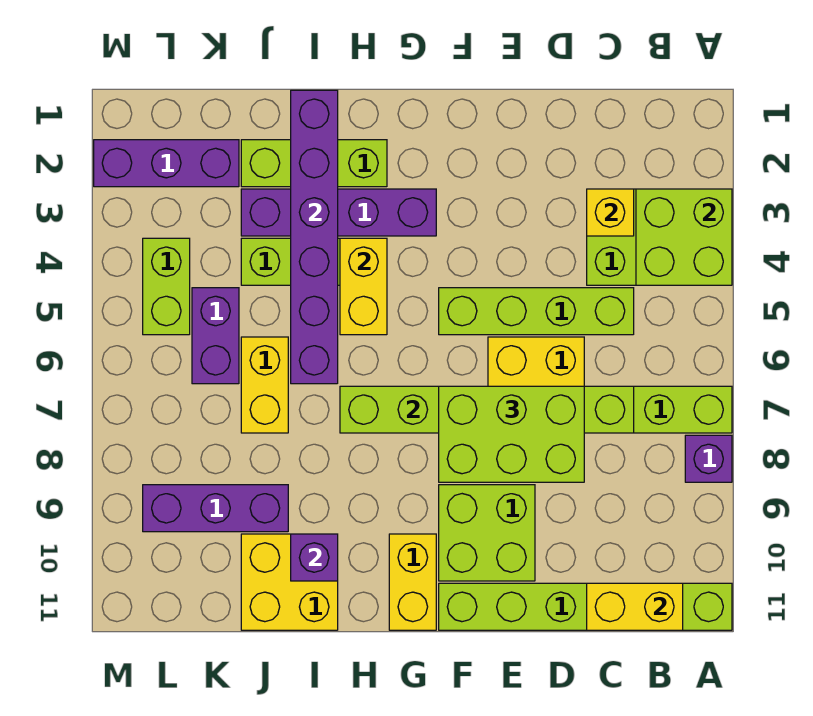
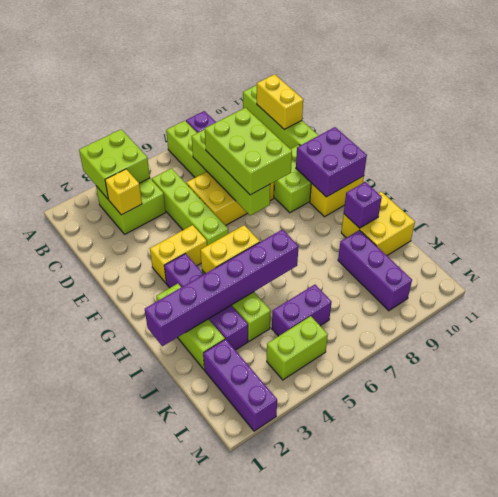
lime brick C7:H7 level 2 -> lime brick C7:F7 level 2
none -> purple brick F10:G11 level 2
yellow brick J6:J7 level 1 -> yellow brick F3:F4 level 1

